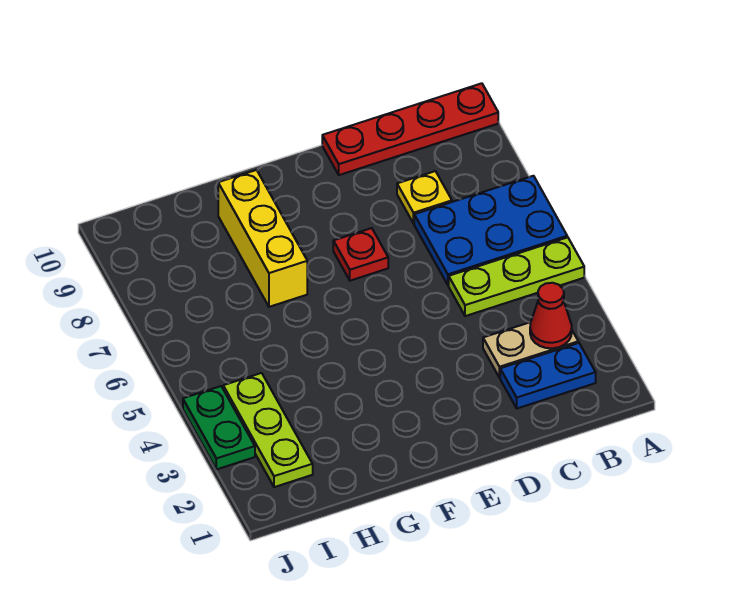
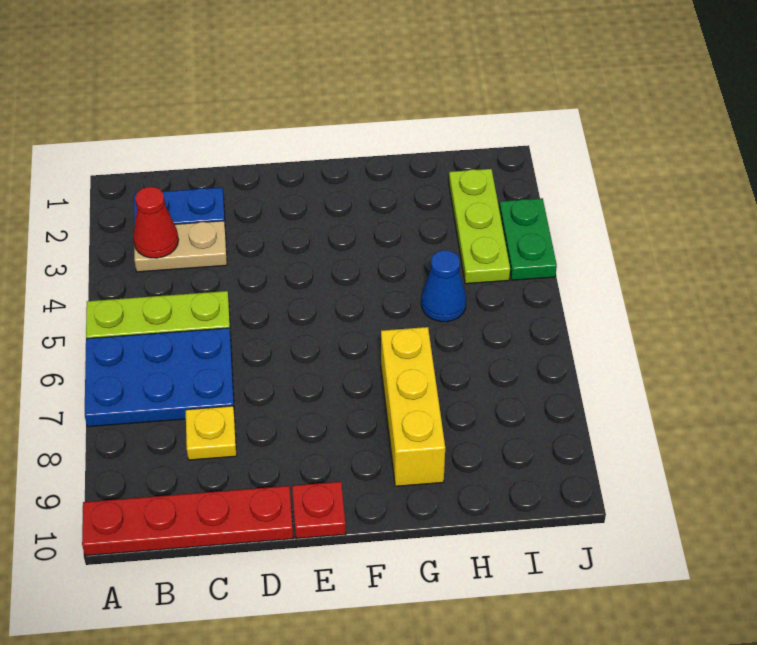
red plate E7 level 1 -> red plate E10 level 1
none -> blue cone H5 level 1

